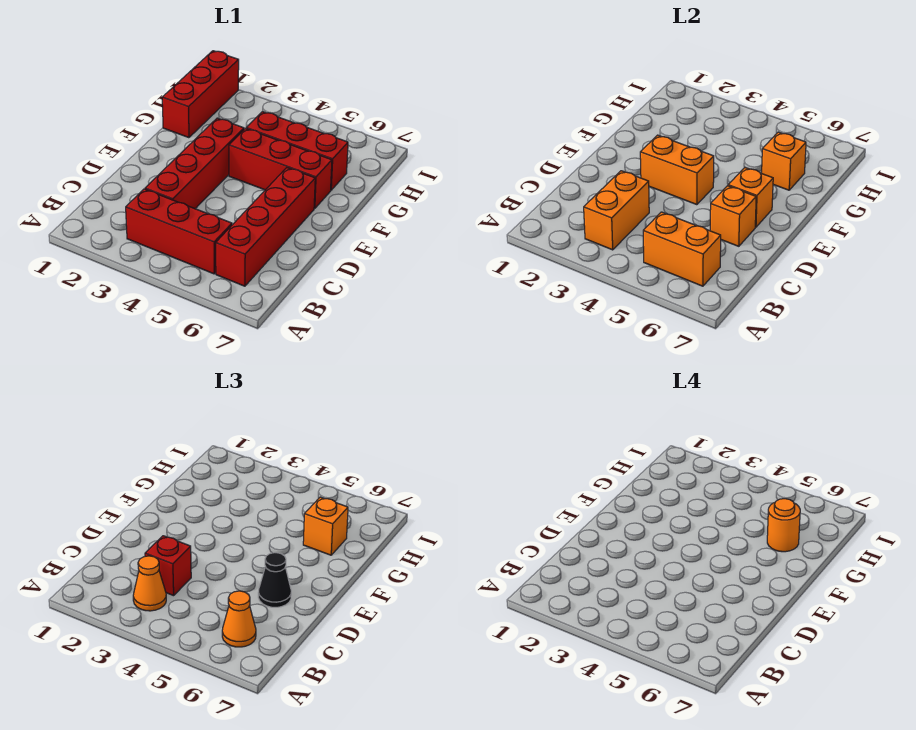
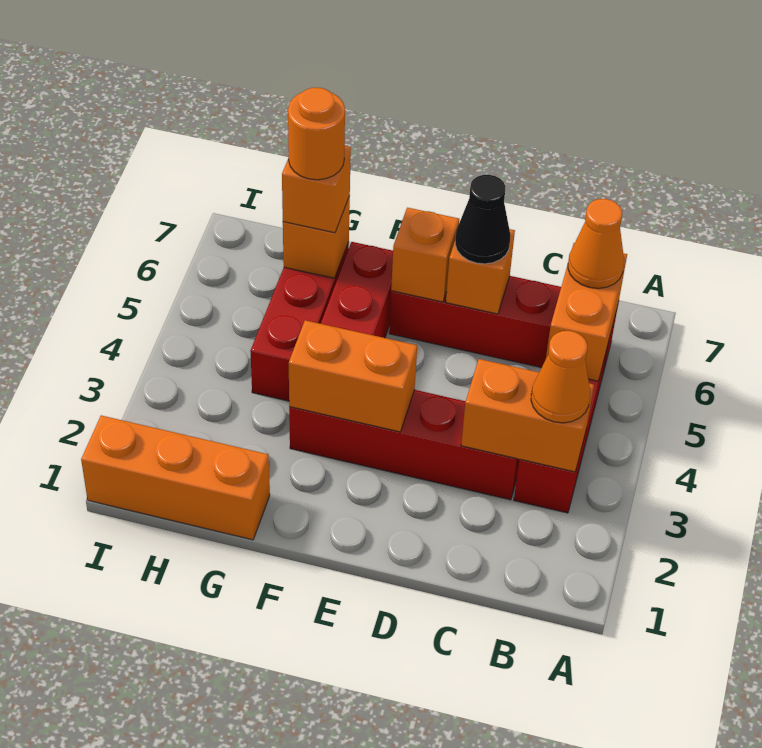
red brick C3 level 3 -> none
orange brick E3:E4 level 2 -> orange brick E3:F3 level 2
red brick G1:I1 level 1 -> orange brick G1:I1 level 1

